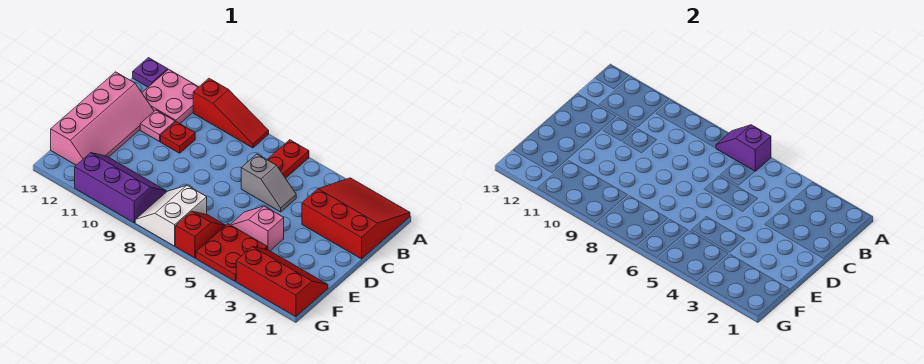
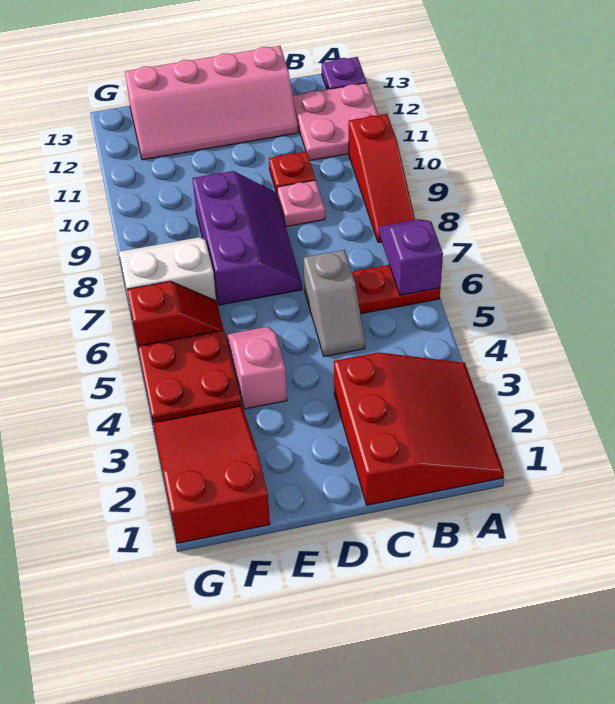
pink plate C11 level 1 -> pink plate C9 level 1
red slope F1:G3 level 1 top G -> red slope F1:G3 level 1 top 1
purple slope F9:G11 level 1 top G -> purple slope D7:E9 level 1 top E

